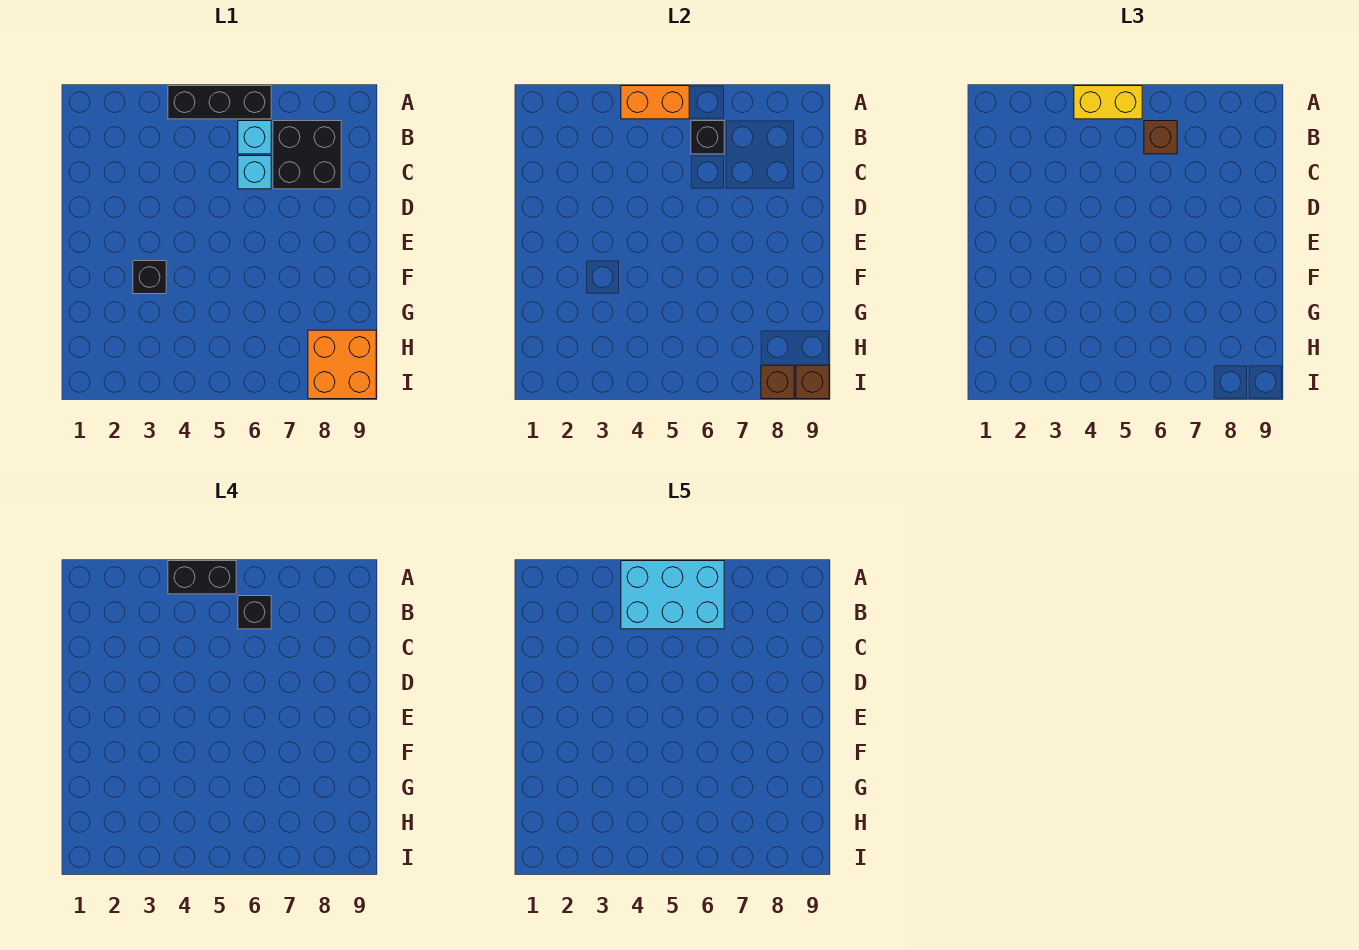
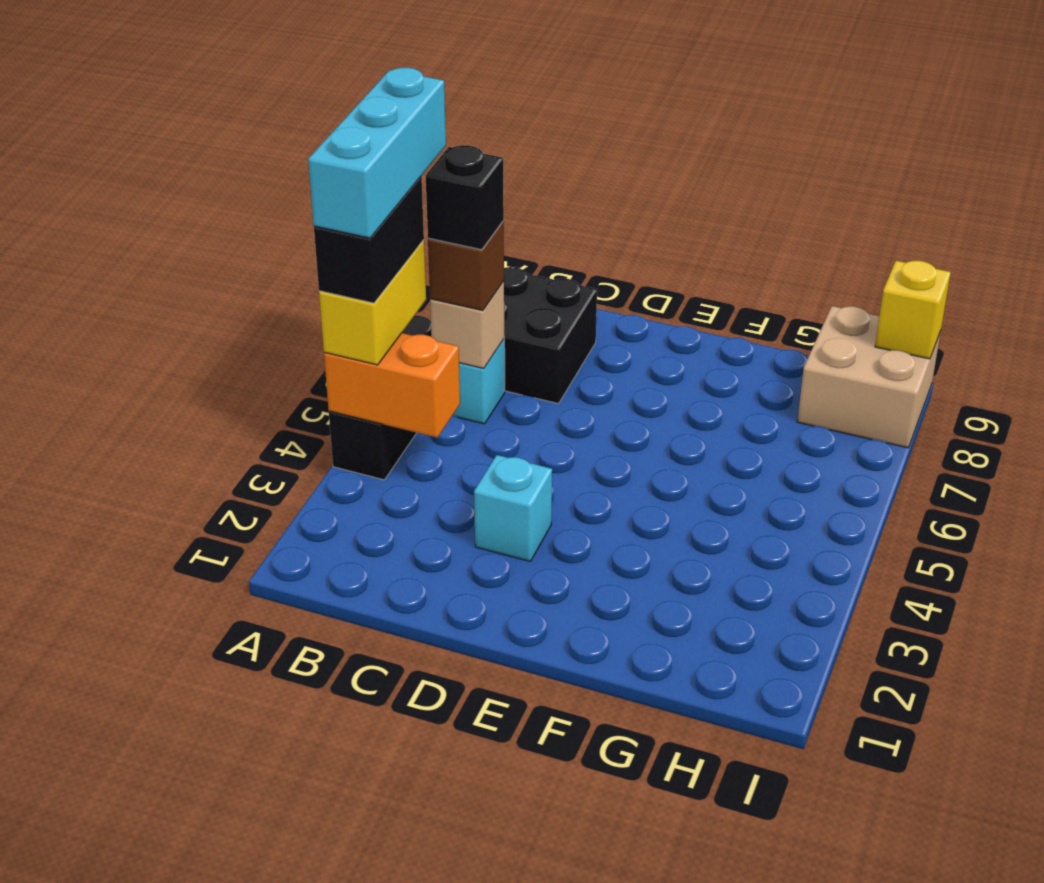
orange brick A4:A5 level 2 -> orange brick A4:B4 level 2
cyan brick A4:B6 level 5 -> cyan brick A4:A6 level 5
black brick B6 level 2 -> tan brick B6 level 2
cyan brick C6 level 1 -> cyan brick D3 level 1
black brick F3 level 1 -> none
orange brick H8:I9 level 1 -> tan brick H8:I9 level 1
brown brick I8 level 2 -> none
brown brick I9 level 2 -> yellow brick I9 level 2

